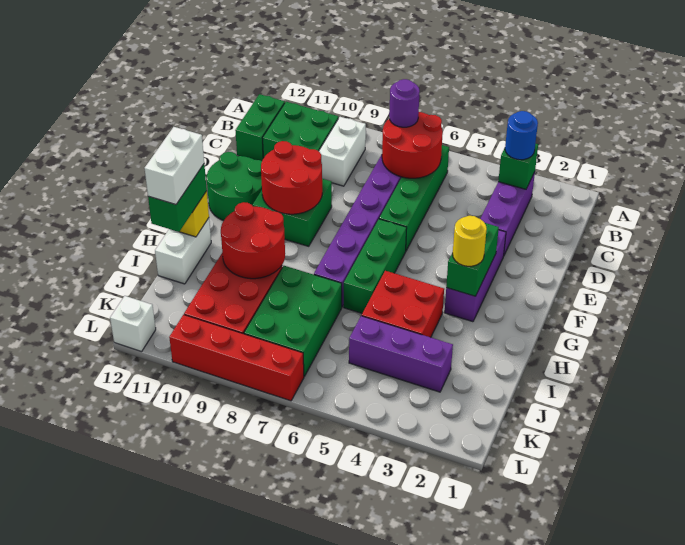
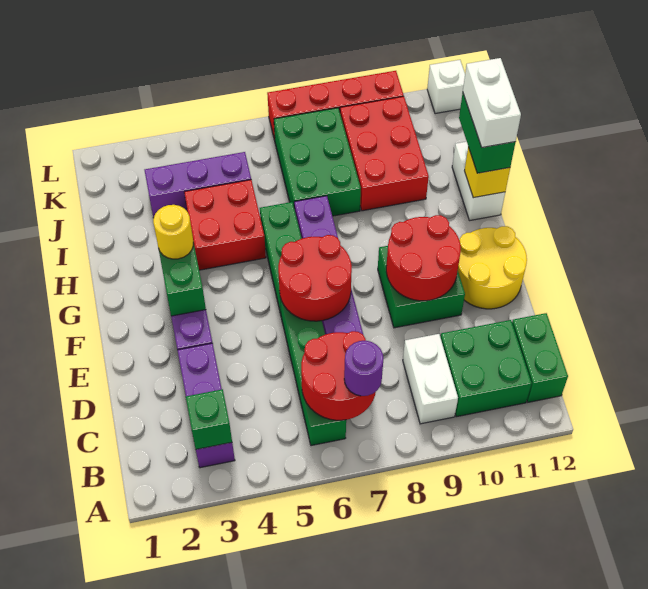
blue round brick B3 level 3 -> none
green round brick E11:F12 level 1 -> yellow round brick E11:F12 level 1
red round brick H9:I10 level 2 -> red round brick E6:F7 level 2

